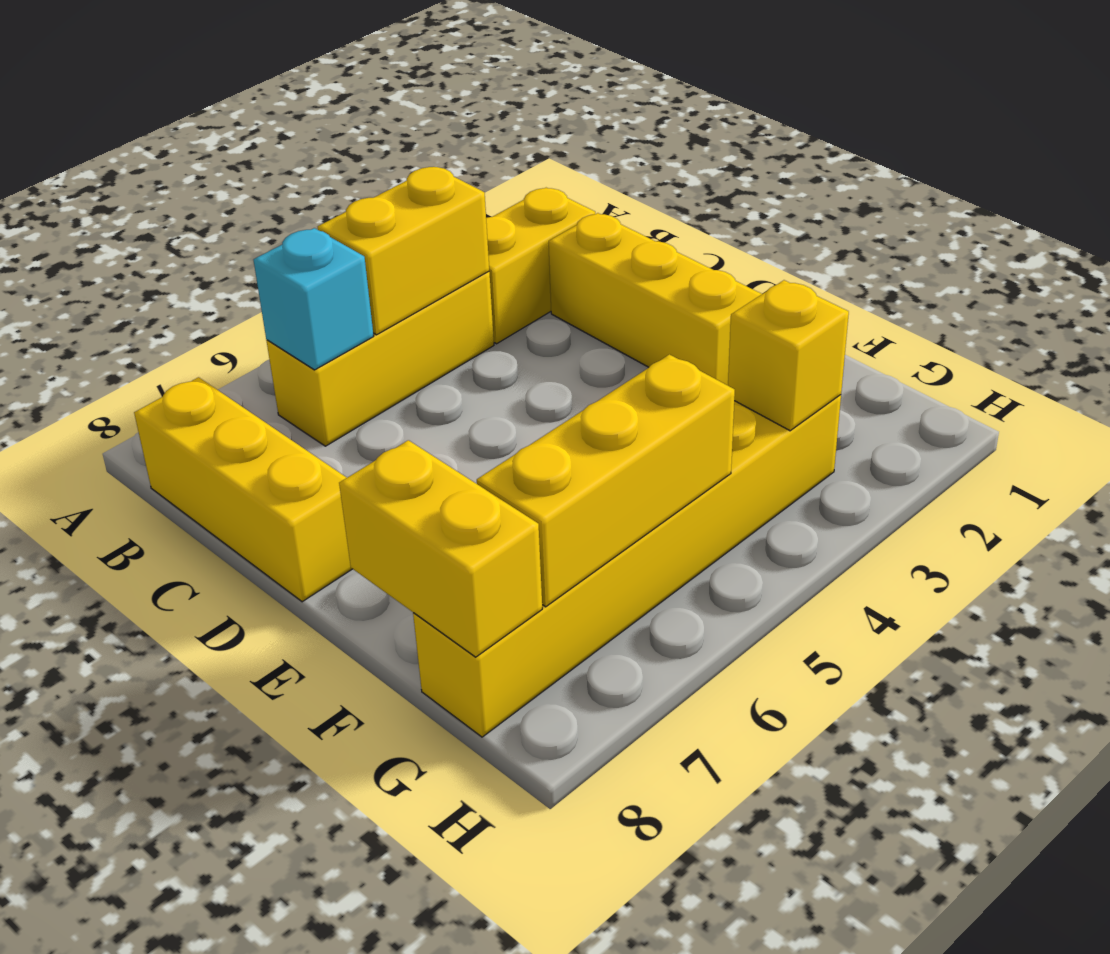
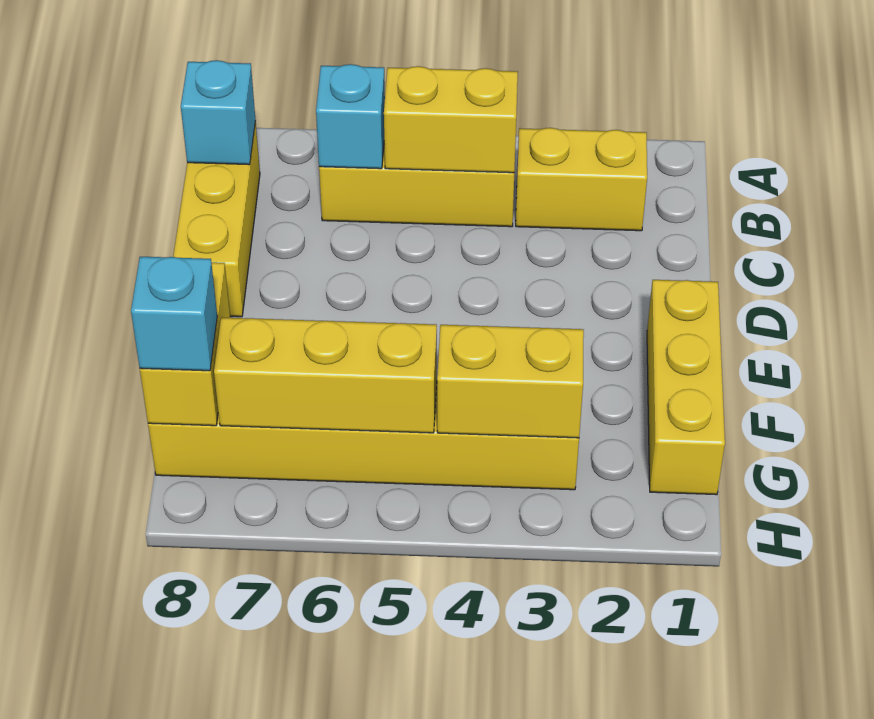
none -> cyan brick B8 level 2
yellow brick C2:E2 level 1 -> yellow brick E1:G1 level 1
yellow brick G3 level 2 -> yellow brick G3:G4 level 2
none -> cyan brick G8 level 3

